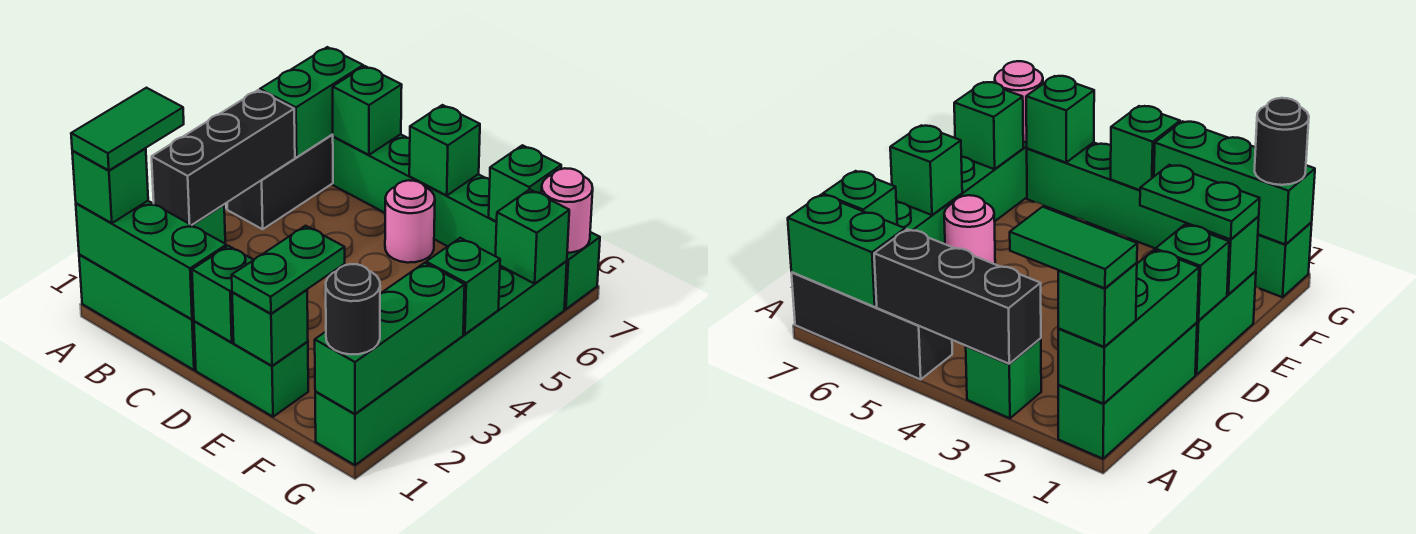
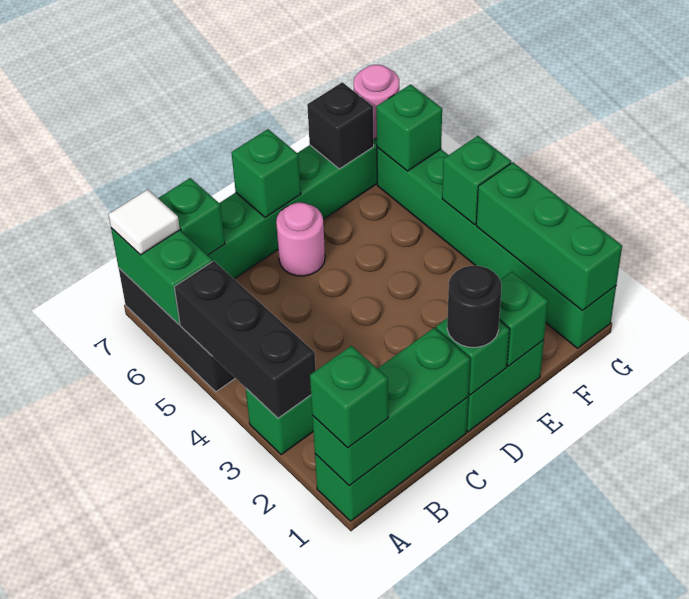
green tile A1:A2 level 4 -> none
none -> white tile A7 level 3
green plate E1:E2 level 3 -> none
green brick F7 level 2 -> black brick F7 level 2
black round brick G1 level 3 -> black round brick D1 level 3

